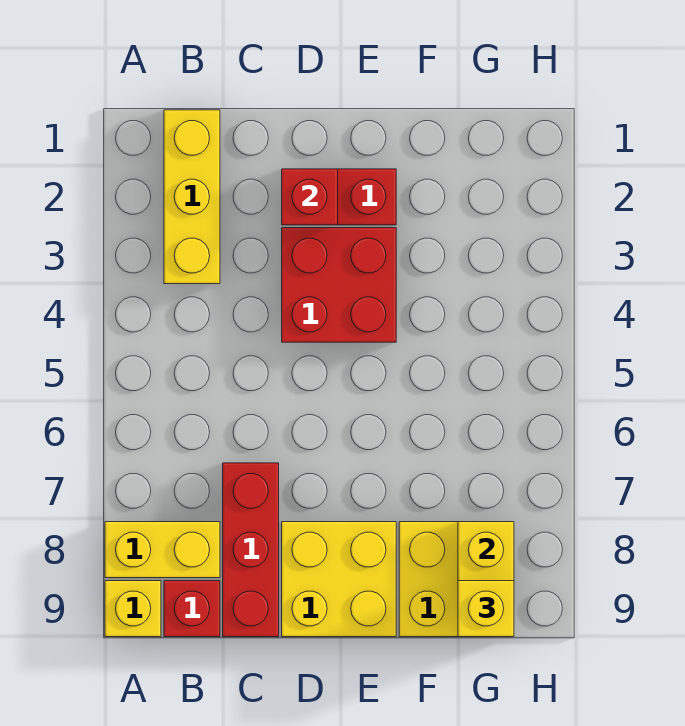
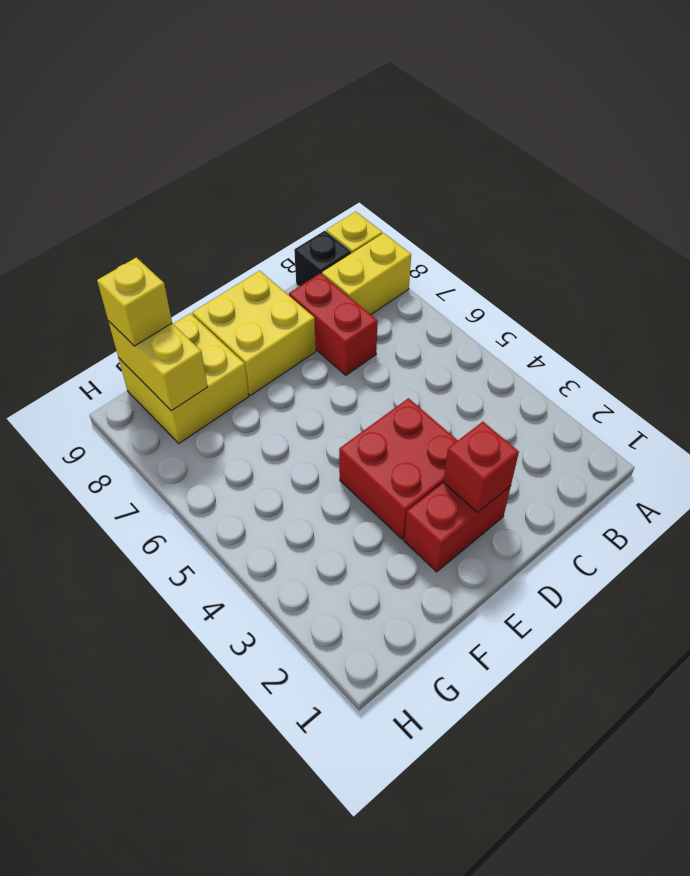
yellow brick B1:B3 level 1 -> none
red brick B9 level 1 -> black brick B9 level 1
red brick C7:C9 level 1 -> red brick C7:C8 level 1

